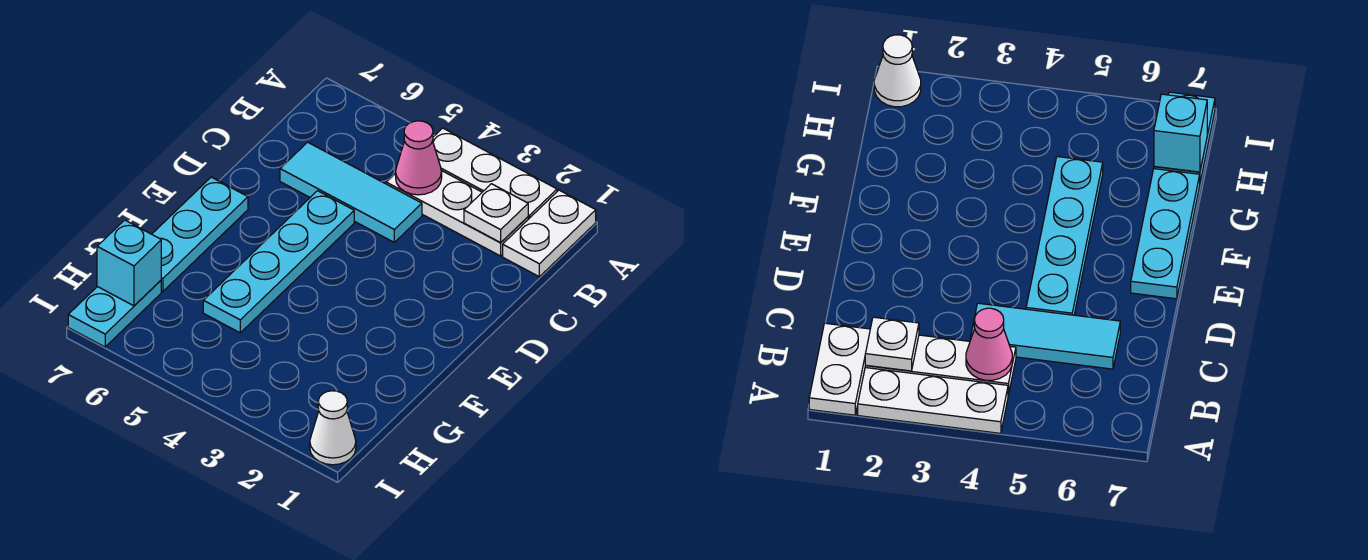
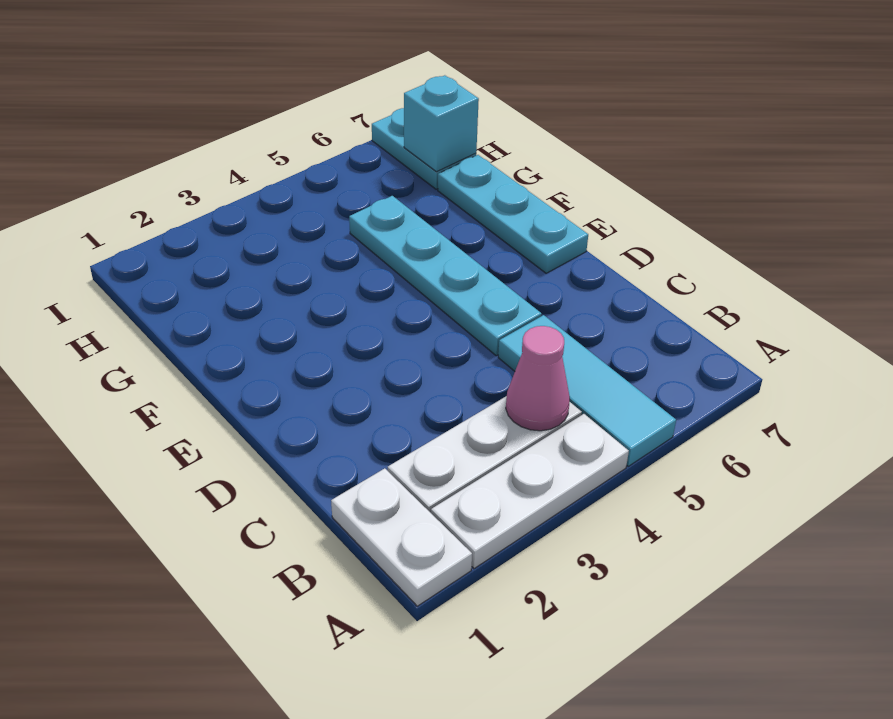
white plate B2 level 2 -> none
cyan tile C4:C6 level 1 -> cyan tile A5:C5 level 1
white cone I1 level 1 -> none

